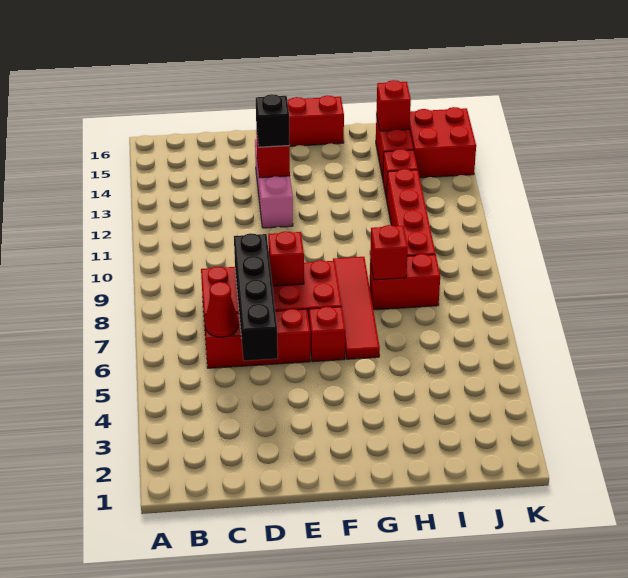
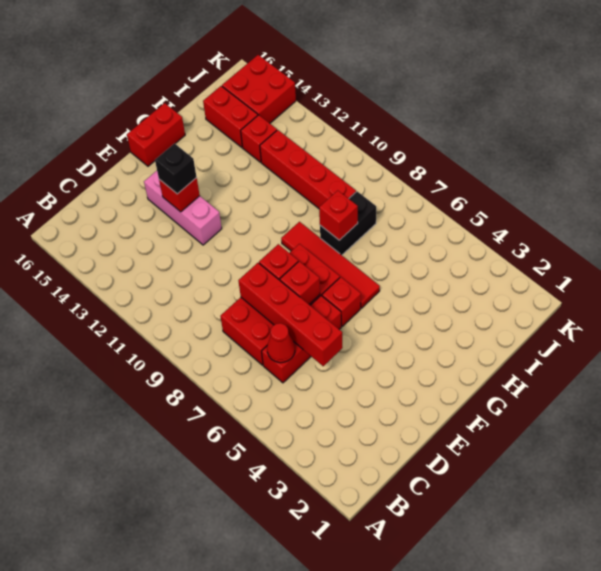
black brick D5:D8 level 2 -> red brick D5:D8 level 2
red brick H8:I8 level 1 -> black brick H8:I8 level 1
red brick I15 level 2 -> red brick E7 level 2

